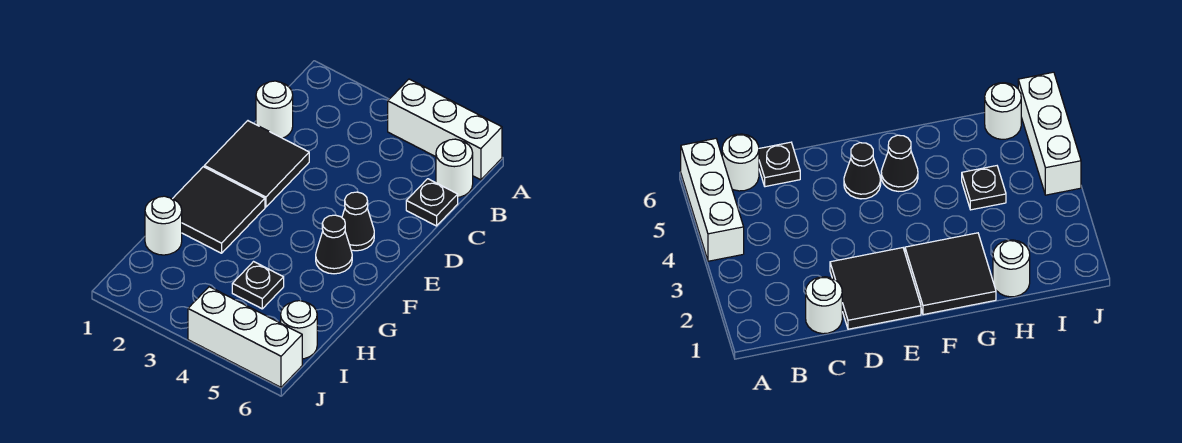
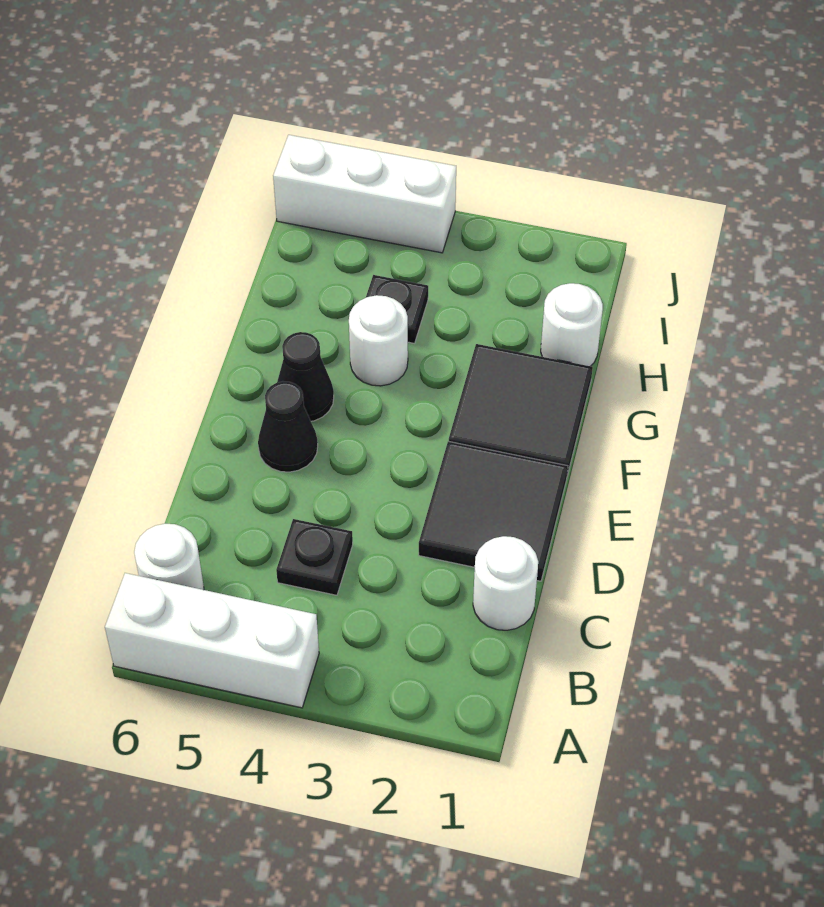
black plate C6 level 1 -> black plate C4 level 1
white round brick I6 level 1 -> white round brick G4 level 1

